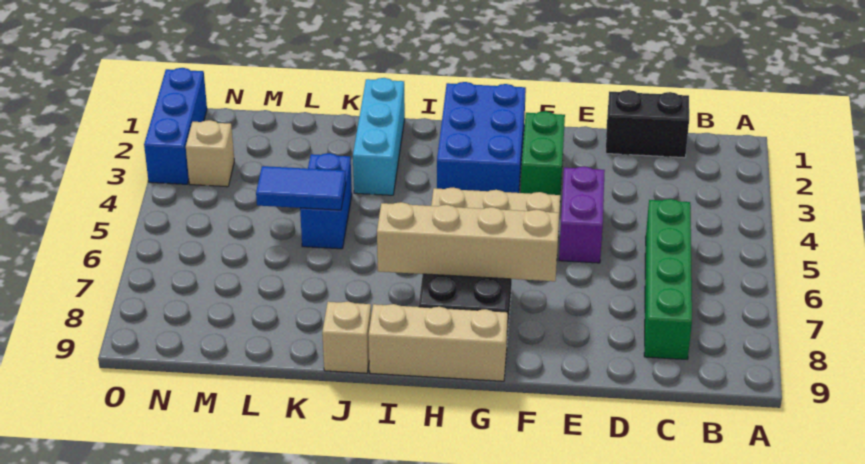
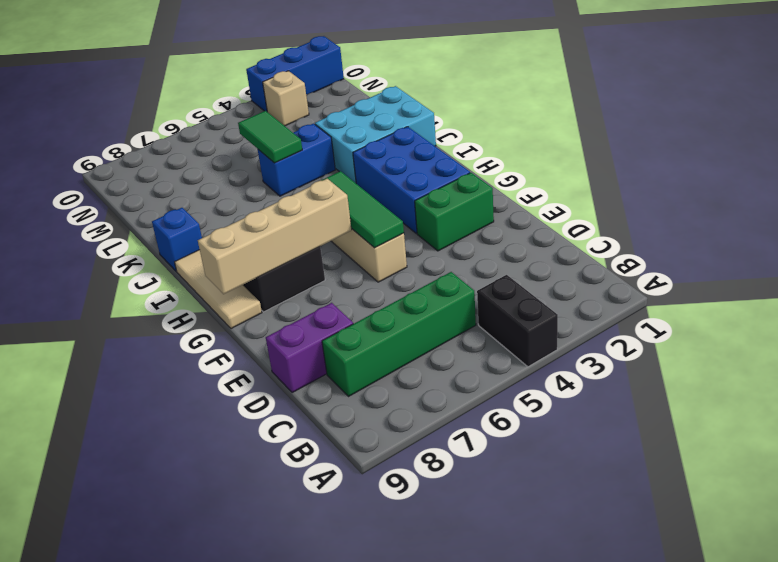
black brick C1:D1 level 1 -> black brick A4:B4 level 1
purple brick E4:E5 level 1 -> purple brick D8:D9 level 1
none -> green tile F5:H5 level 2
tan brick F7:I7 level 2 -> tan brick G6:G9 level 2
blue brick G1:H3 level 1 -> blue brick G2:I3 level 1
tan brick G9:I9 level 1 -> tan tile G9:I9 level 1
cyan brick J1:J3 level 1 -> cyan brick J1:K3 level 1
tan brick J9 level 1 -> blue brick J9 level 1
blue tile K5:L5 level 2 -> green tile K5:L5 level 2

